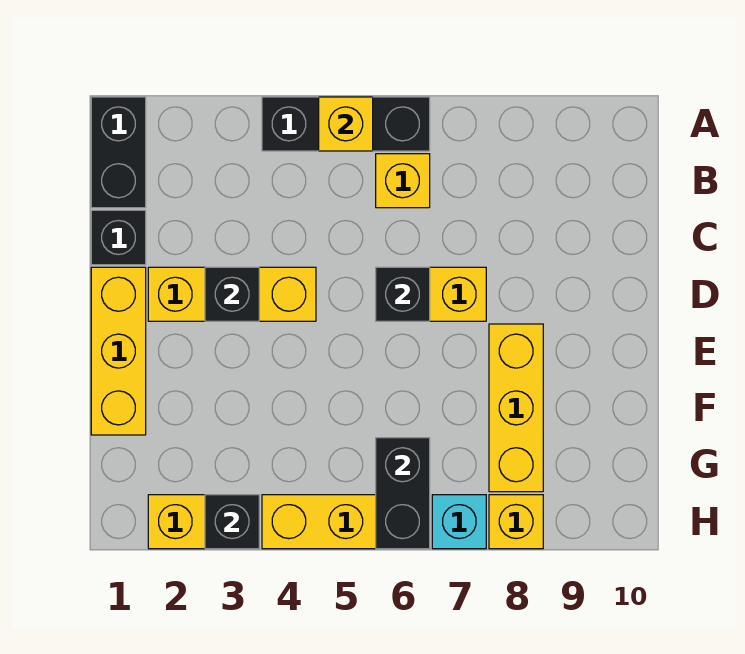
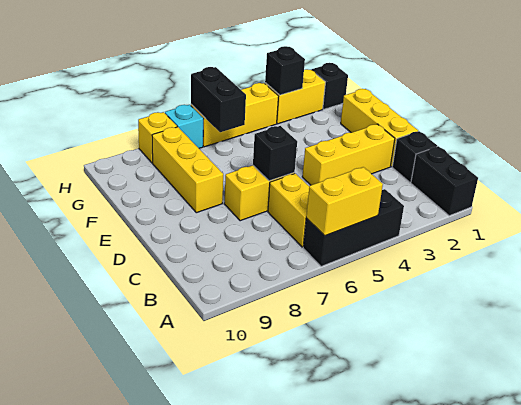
yellow brick A5 level 2 -> yellow brick A5:A6 level 2
yellow brick B6 level 1 -> yellow brick B6:C6 level 1
black brick D3 level 2 -> black brick H1 level 1

